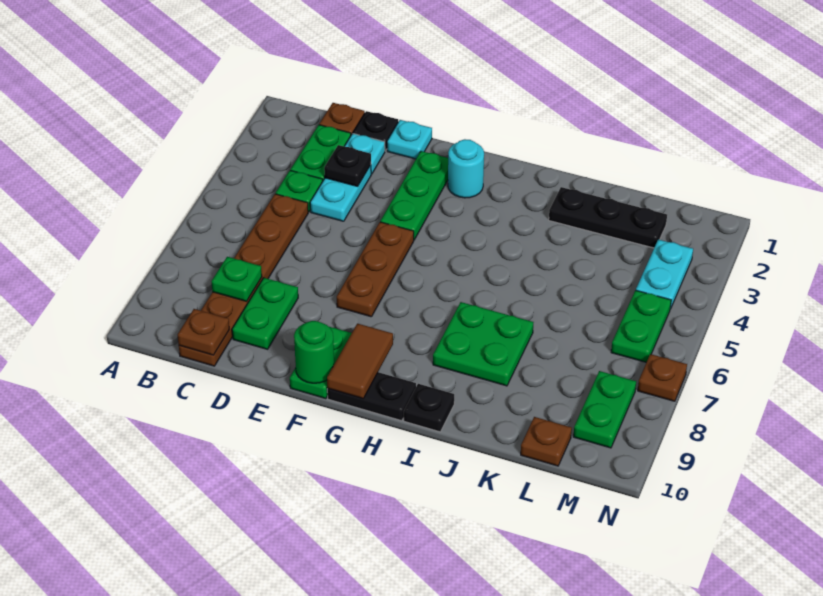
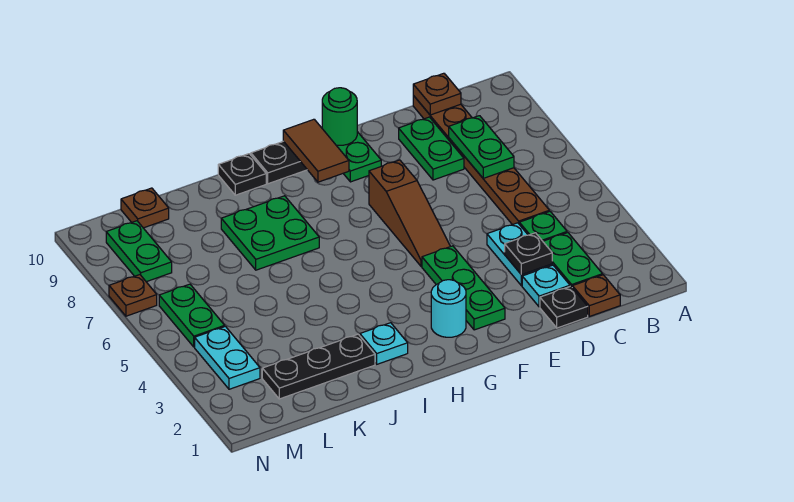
green plate C8 level 2 -> green plate C7:C8 level 2
cyan plate E1 level 1 -> cyan plate I2 level 1
brown plate F5:F7 level 1 -> brown slope F5:F7 level 1 top 7

